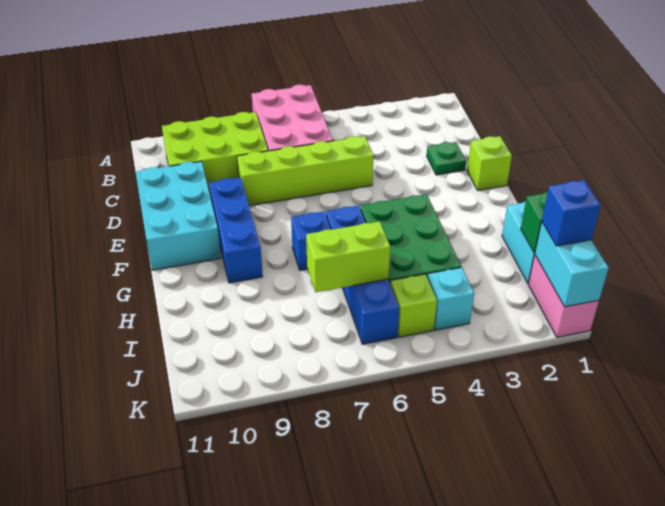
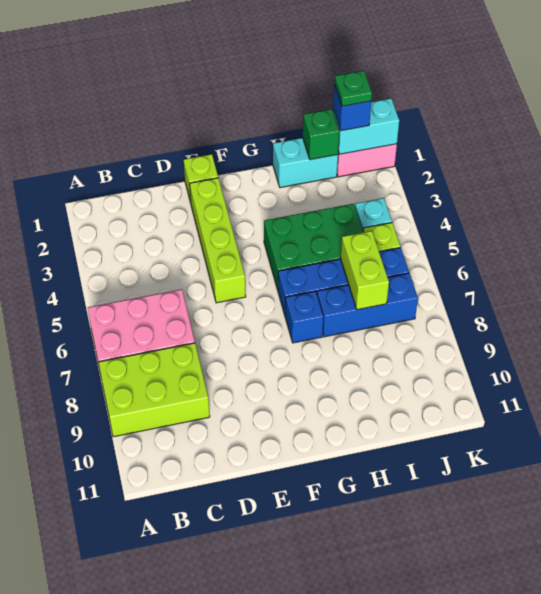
lime brick B8:C10 level 1 -> lime brick A8:C9 level 1
green plate D2 level 1 -> green plate J1 level 4
lime brick D5:D8 level 1 -> lime brick E2:E5 level 1
cyan brick D10:F11 level 1 -> none
blue brick E9:G9 level 1 -> blue brick H7:J7 level 1

